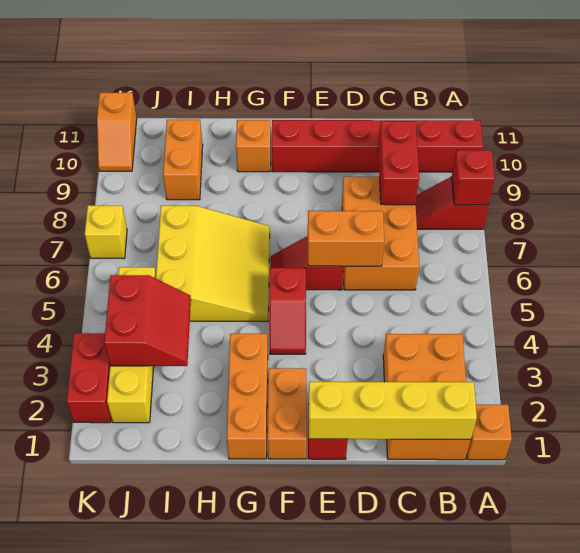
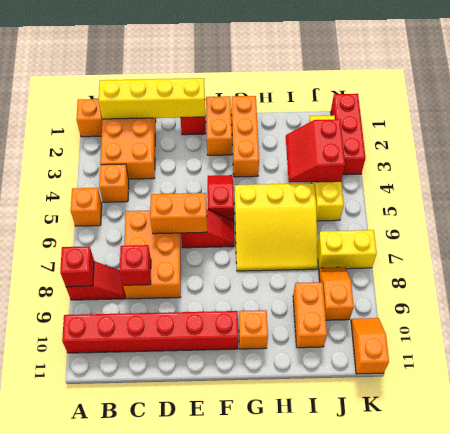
none -> orange brick A5 level 1
none -> orange brick B4 level 1
red brick C8:C9 level 2 -> red brick C8 level 2
yellow slope G5:I7 level 1 top I -> yellow slope G5:I7 level 1 top 5
none -> orange slope J8:J9 level 1 top 9
red brick K2:K3 level 1 -> red brick K1:K3 level 1
yellow brick K7 level 1 -> yellow brick J7:K7 level 1

